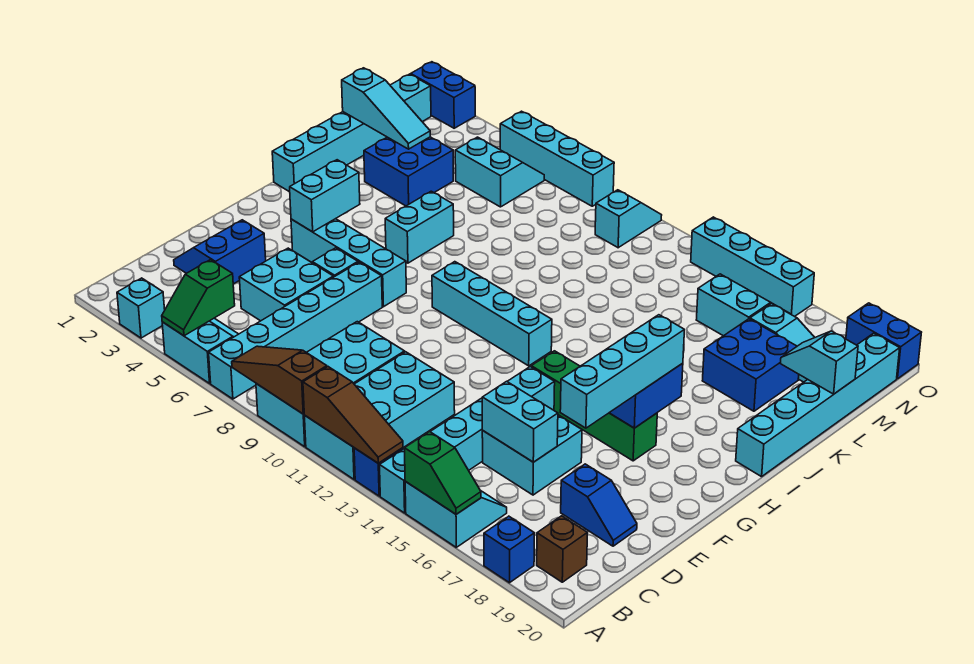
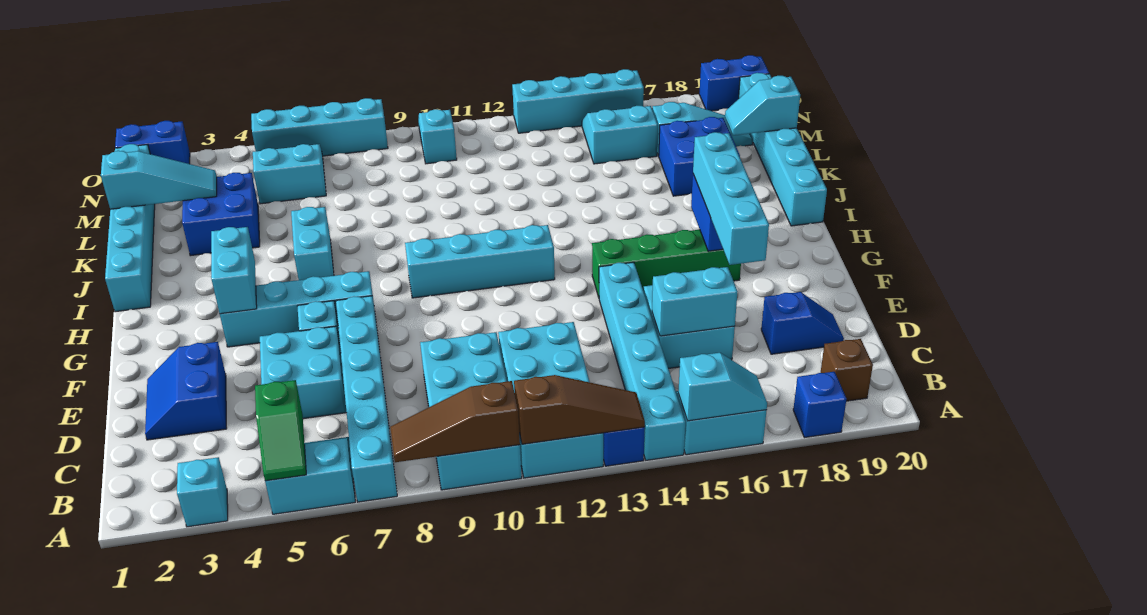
green slope A15:A16 level 2 top 15 -> cyan slope A15:A16 level 2 top 15

